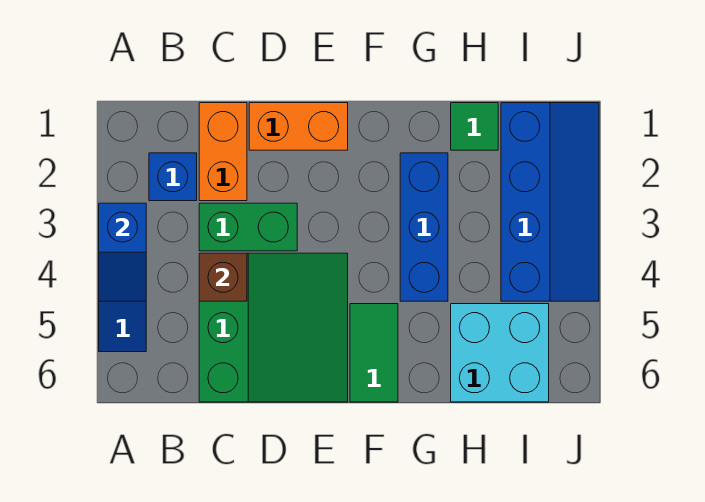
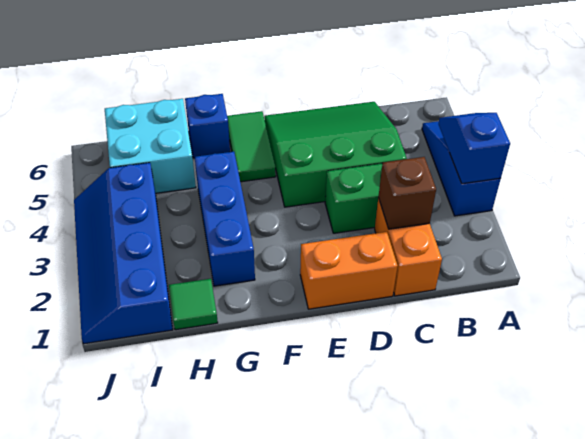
blue brick B2 level 1 -> blue brick G6 level 1
green slope C4:E6 level 1 top C -> green slope C4:E6 level 1 top 4
brown brick C4 level 2 -> brown brick C2 level 2

